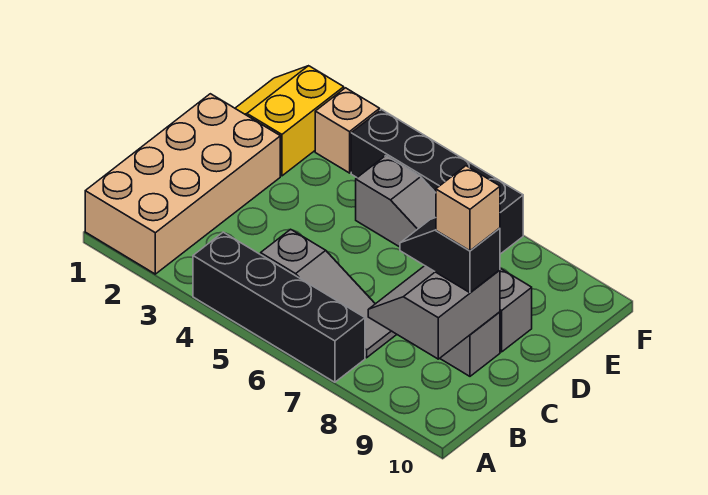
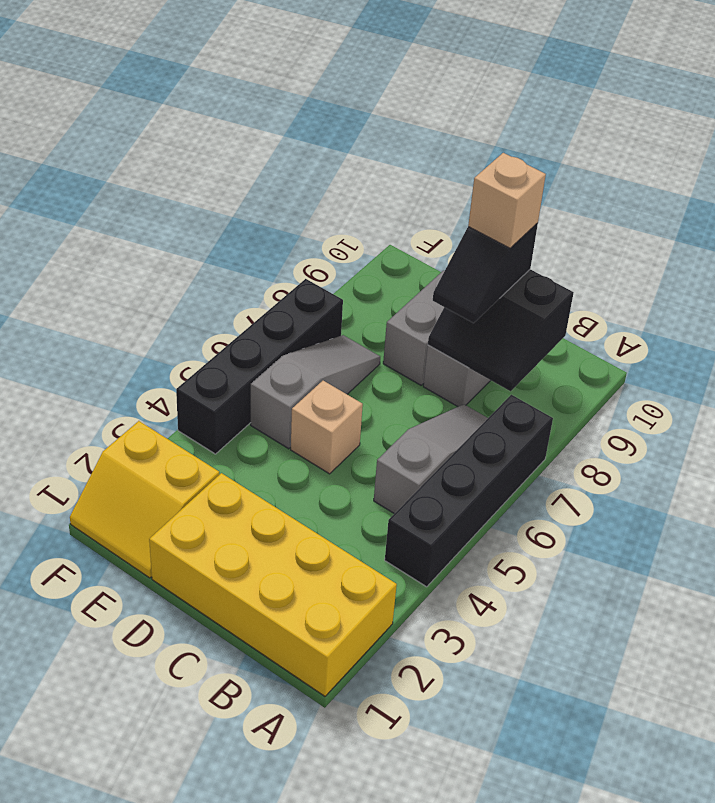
tan brick A1:D2 level 1 -> yellow brick A1:D2 level 1
grey slope B8:C9 level 2 top 9 -> black slope B8:C9 level 2 top 9
tan brick F3 level 1 -> tan brick D5 level 1

